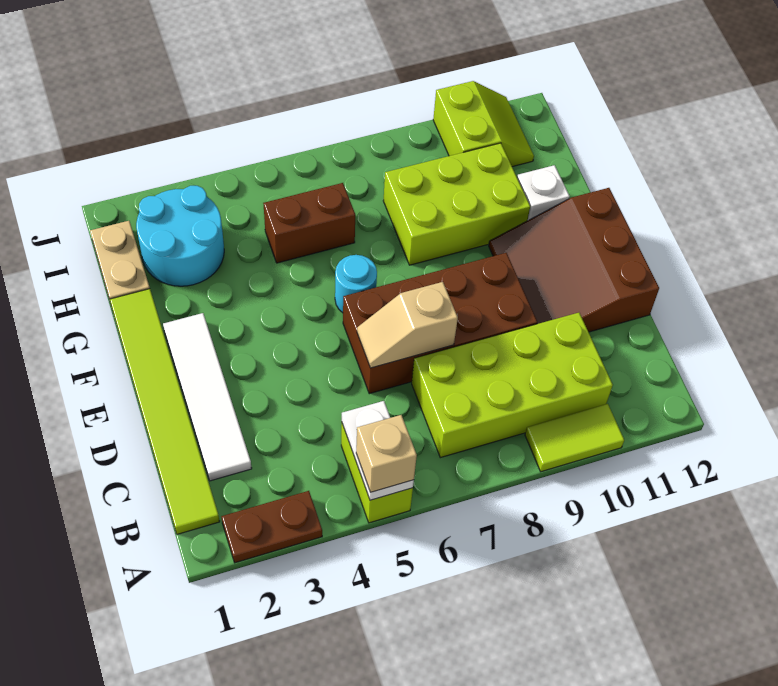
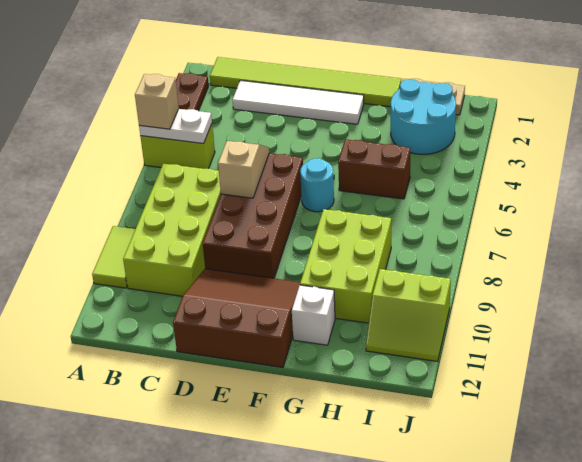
brown brick H5:H6 level 1 -> brown brick G5:H5 level 1

